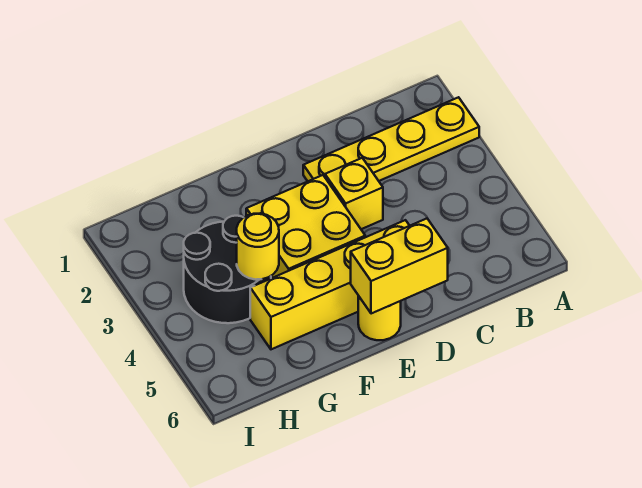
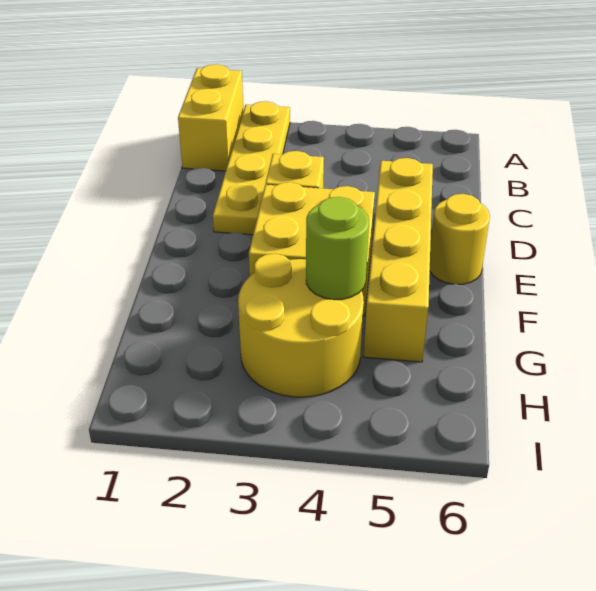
yellow brick D6:E6 level 2 -> yellow brick A1:B1 level 1
black round brick G3:H4 level 1 -> yellow round brick G3:H4 level 1
yellow round brick G4 level 2 -> lime round brick G4 level 2

